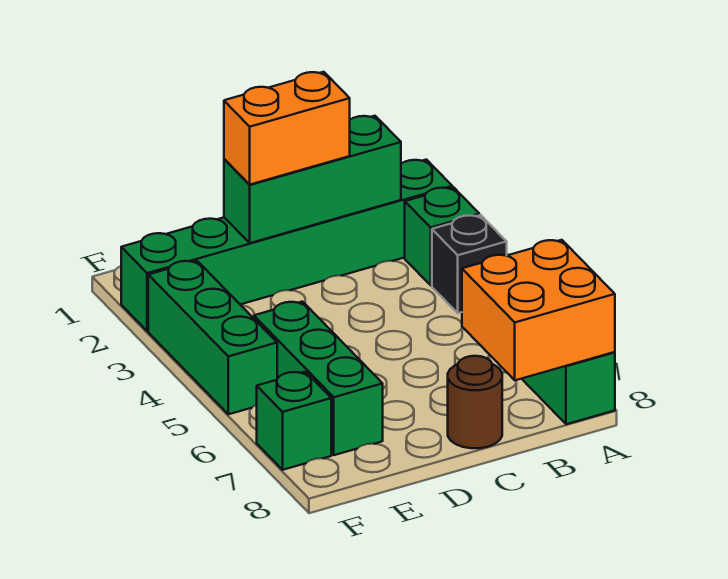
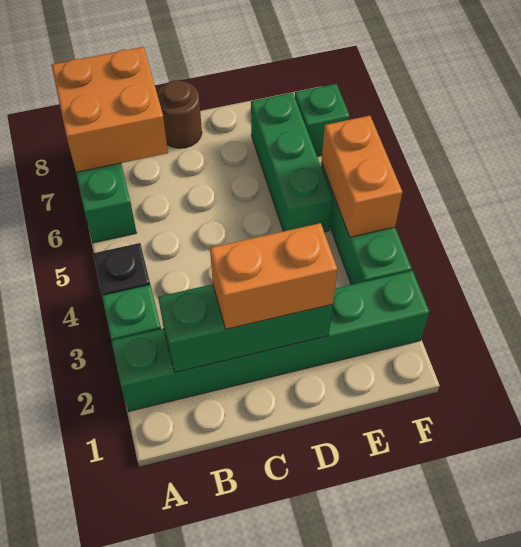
none -> orange brick F4:F5 level 2

